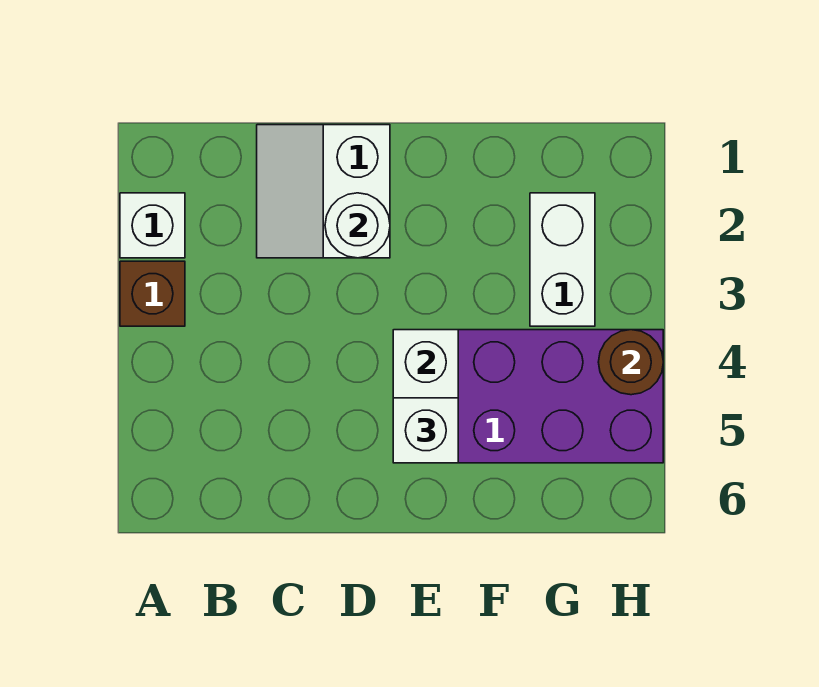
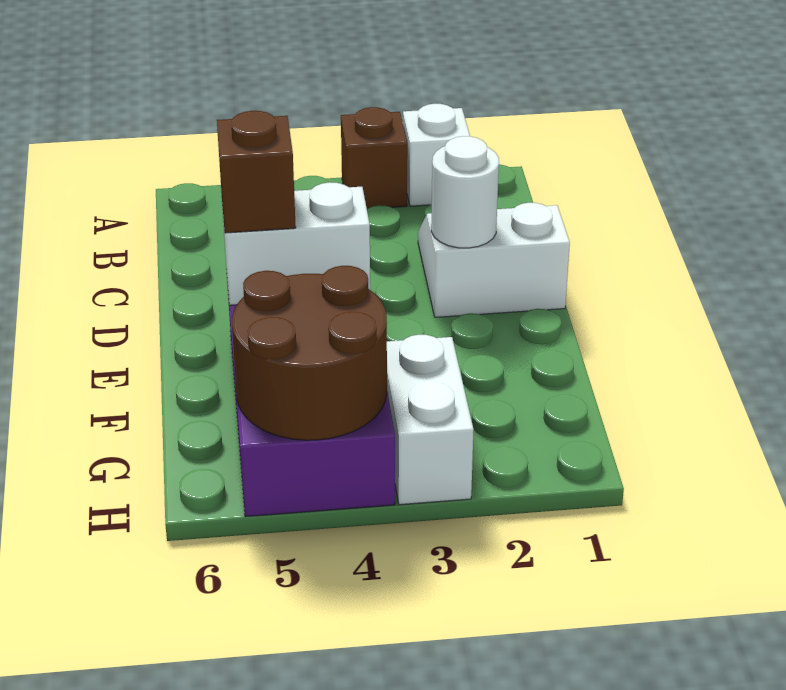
white brick E5 level 3 -> brown brick E5 level 3
white brick G2:G3 level 1 -> white brick G3:H3 level 1
brown round brick H4 level 2 -> brown round brick G4:H5 level 2

